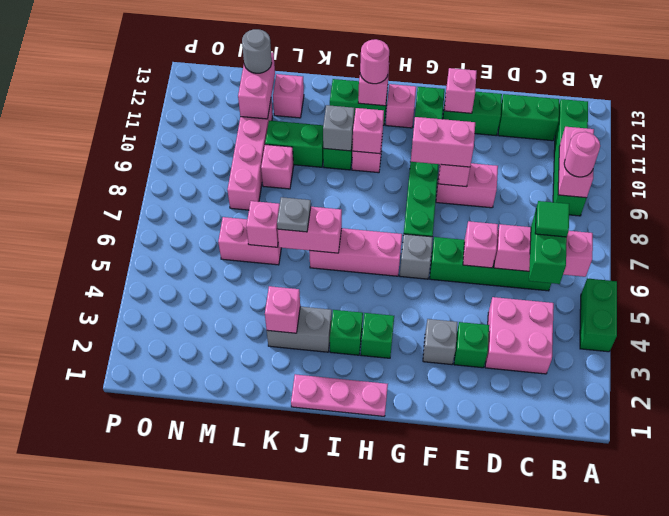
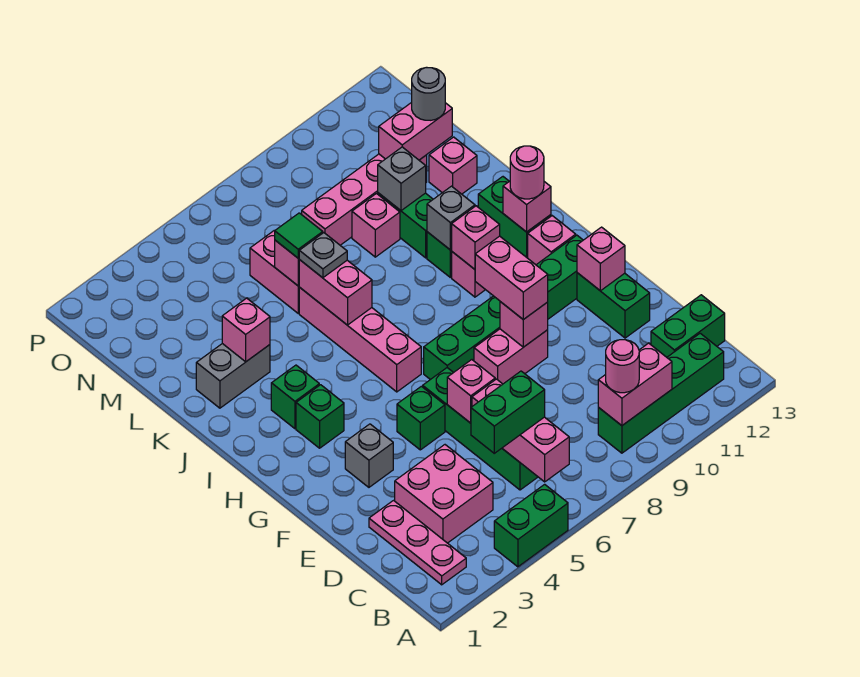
green tile C6 level 4 -> green tile L6 level 3
green brick C12:D12 level 1 -> green brick C12:C13 level 1
green brick E3 level 1 -> green brick F5 level 1
pink brick E9:F9 level 1 -> pink brick F8:F9 level 1
grey brick G6 level 1 -> grey brick L10 level 2
pink plate H1:J1 level 1 -> pink plate B2:D2 level 1
pink brick H6:J6 level 1 -> pink brick H6:K6 level 1
grey brick J3:K3 level 1 -> grey brick K2:K3 level 1

